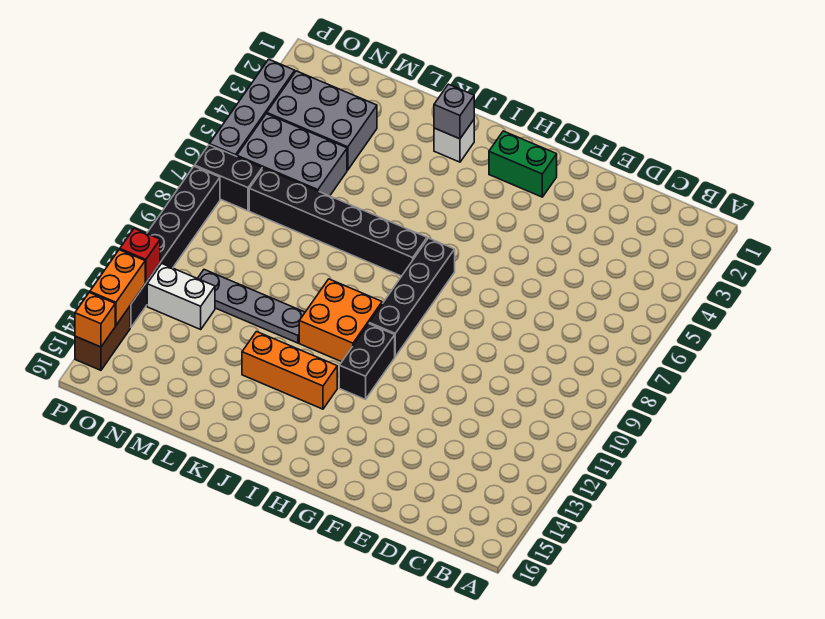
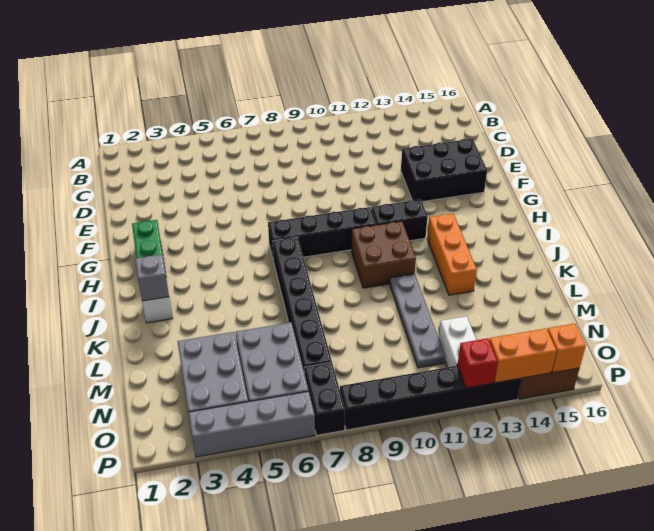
none -> black brick E13:F15 level 1
orange brick I10:J11 level 1 -> brown brick I10:J11 level 1

